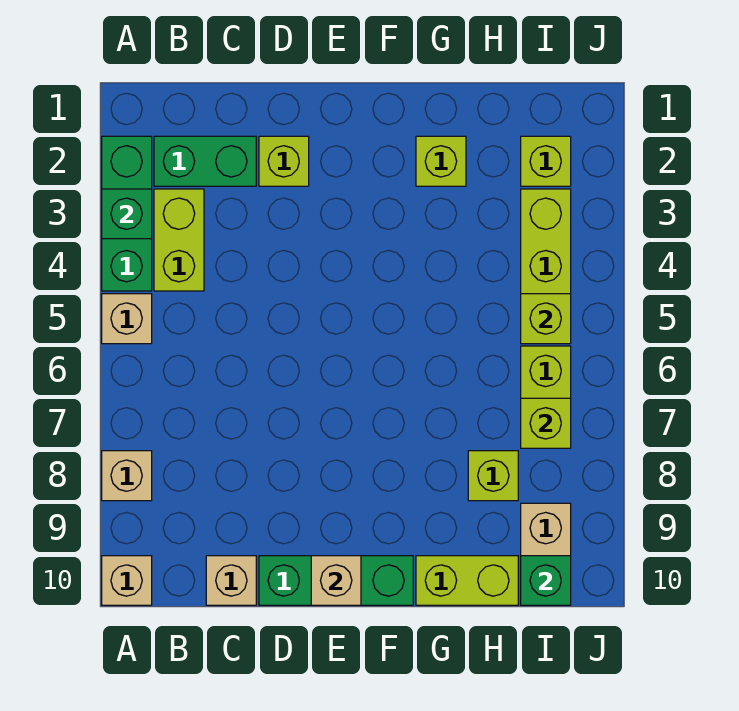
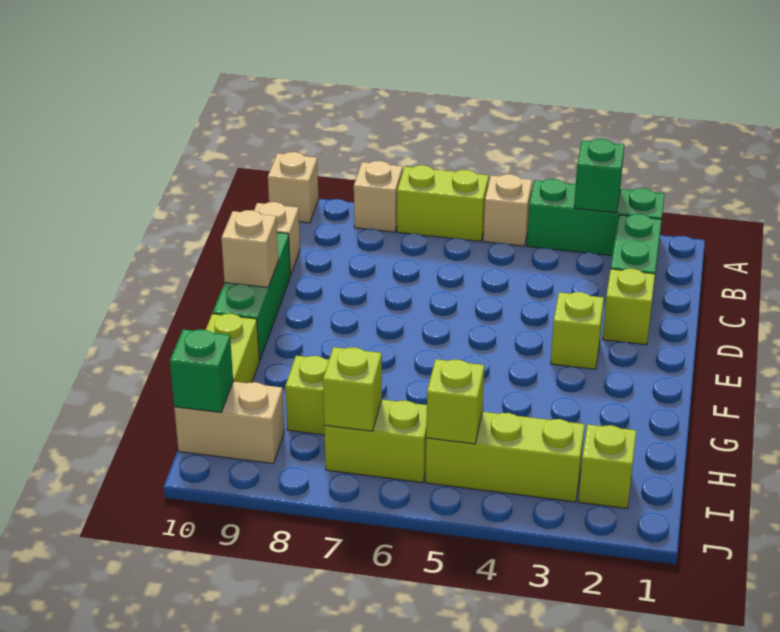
lime brick B3:B4 level 1 -> lime brick A6:A7 level 1
lime brick G2 level 1 -> lime brick E3 level 1

